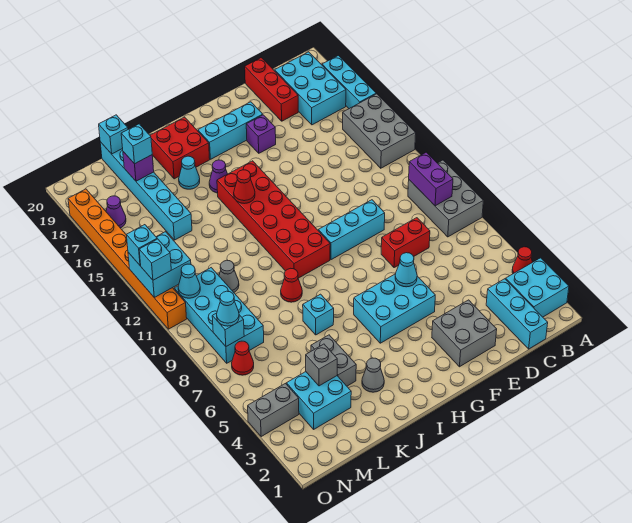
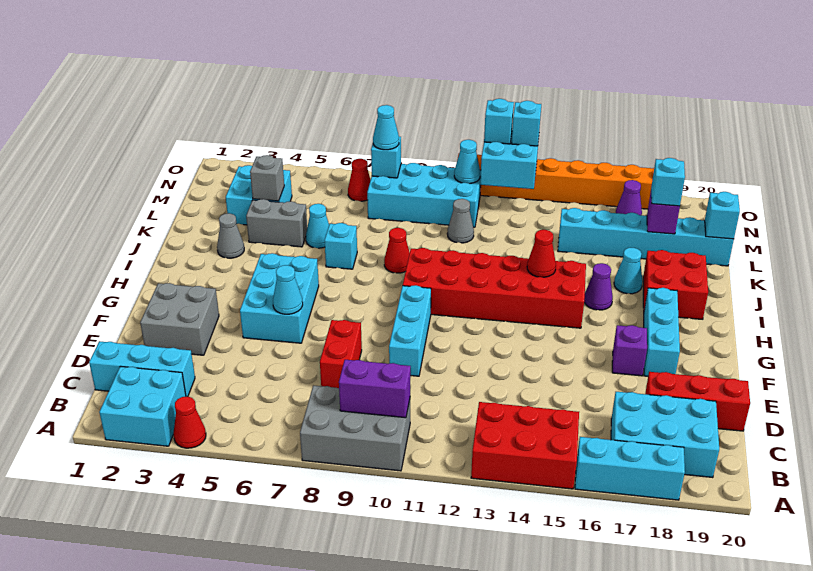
grey brick A13:B15 level 1 -> red brick A13:B15 level 1
none -> cyan cone K6 level 1
grey brick N4:O4 level 1 -> none

